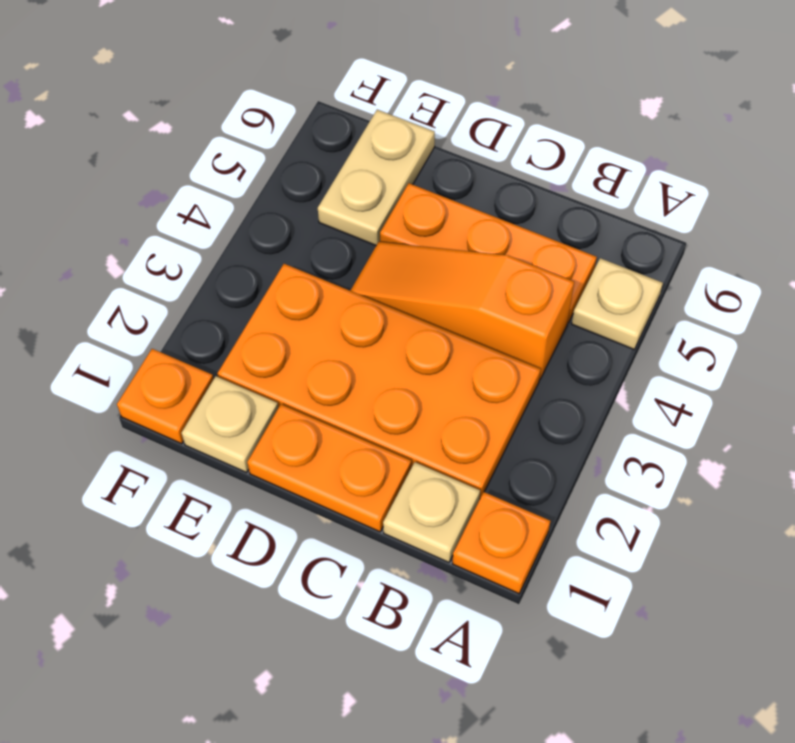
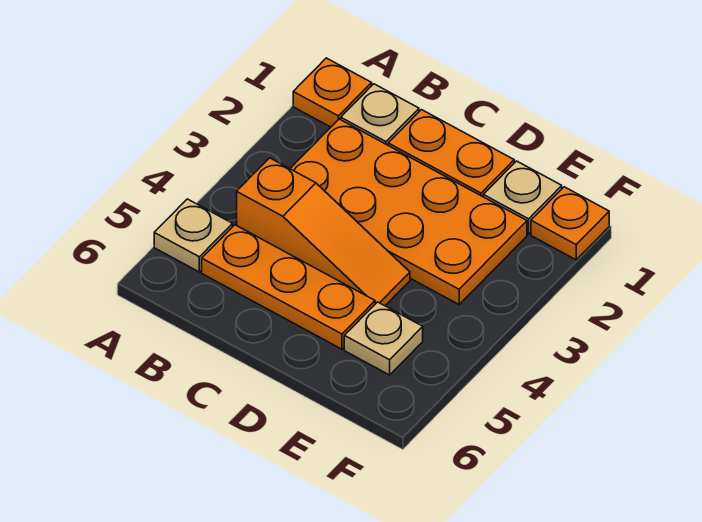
tan plate E5:E6 level 1 -> tan plate E5 level 1

